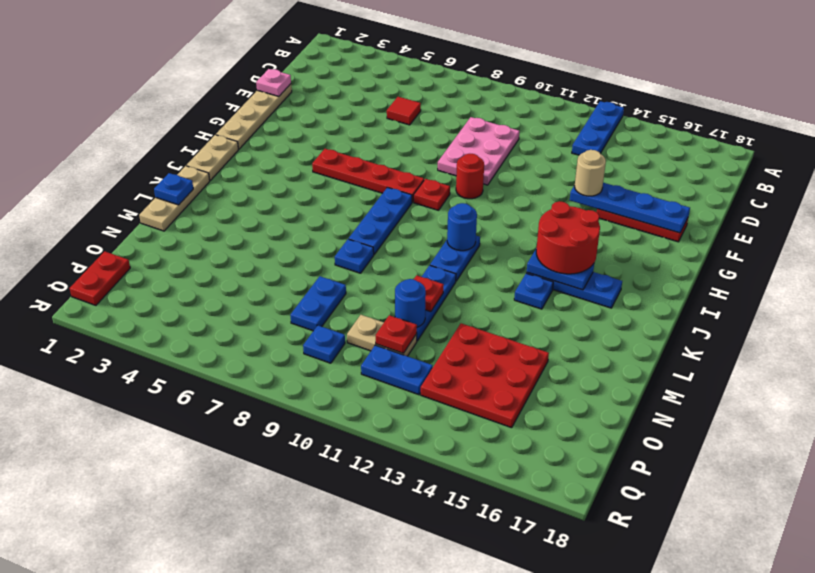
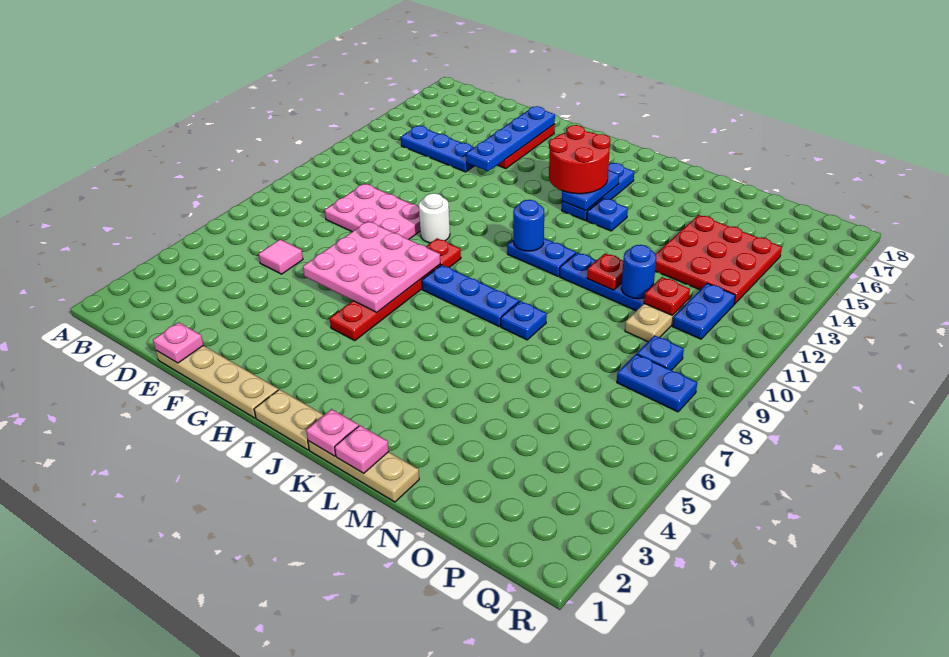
blue plate A13:C13 level 1 -> blue plate C14:E14 level 1
red tile D6 level 1 -> pink tile D6 level 1
none -> pink plate F6:H8 level 2
tan round brick F14 level 3 -> none
red round brick G10 level 1 -> white round brick G10 level 1
none -> pink plate K1 level 2
blue plate L1 level 2 -> pink plate L1 level 2
blue plate N8:O8 level 1 -> blue plate P8:Q8 level 1
red plate P1:Q1 level 1 -> none

